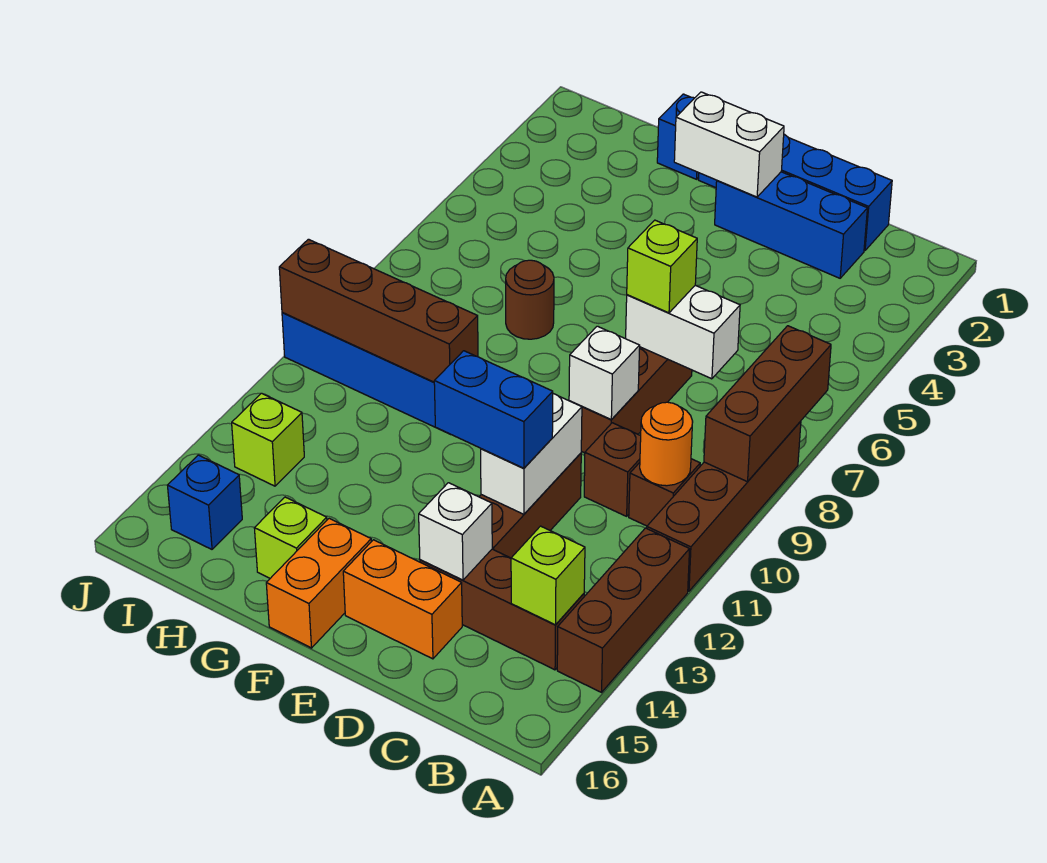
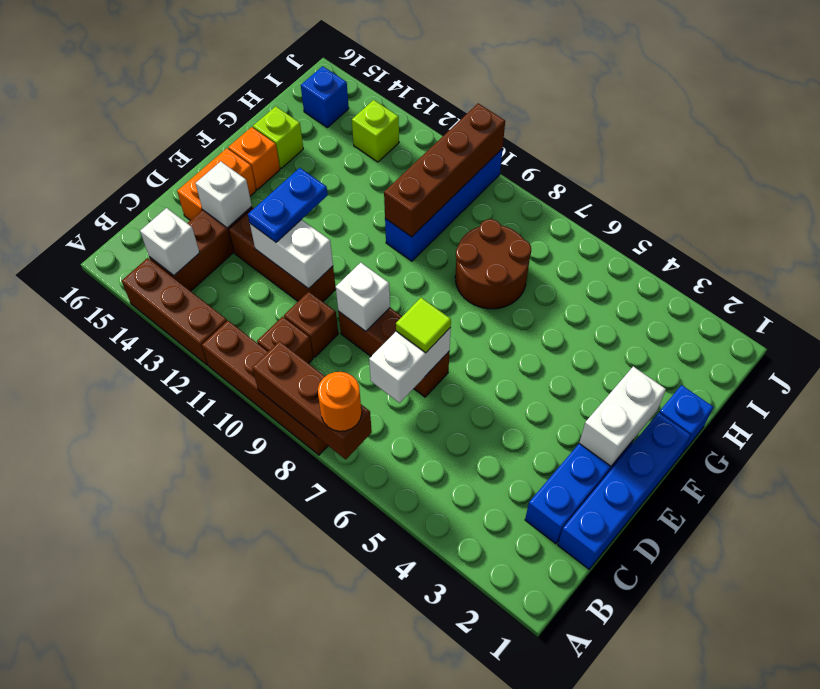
orange round brick B10 level 2 -> orange round brick A7 level 3
lime brick B14 level 2 -> white brick B14 level 2
lime brick D7 level 3 -> lime tile D7 level 3
blue brick D12:E12 level 3 -> blue plate D12:E12 level 3
orange brick F15:F16 level 1 -> orange brick F15 level 1
brown round brick G7 level 1 -> brown round brick G7:H8 level 1

